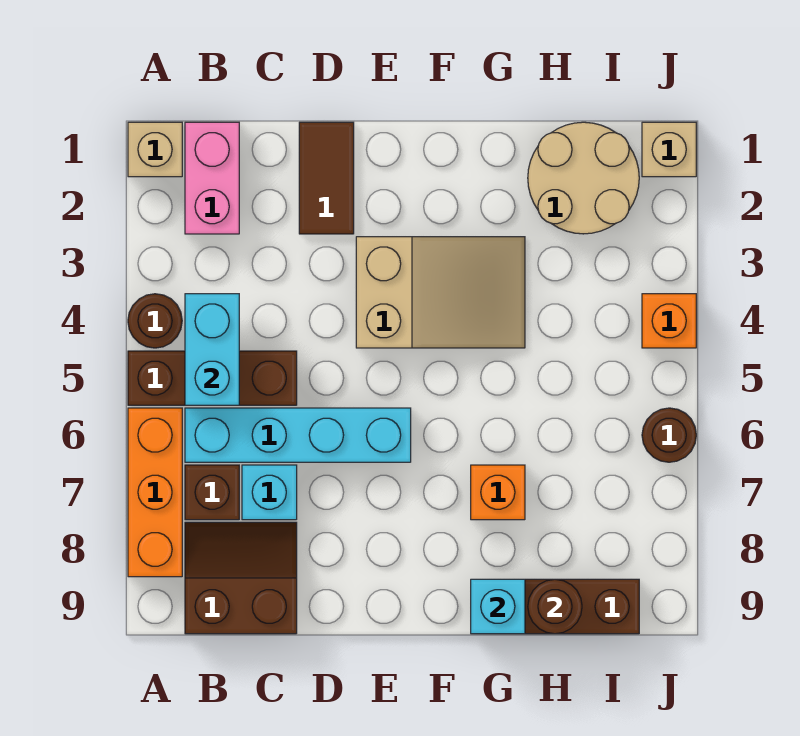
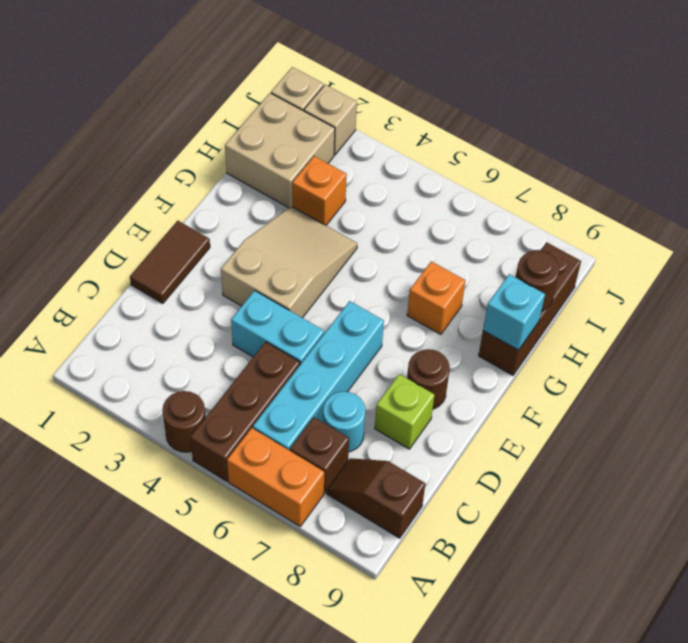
tan brick A1 level 1 -> tan brick J2 level 1
orange brick A6:A8 level 1 -> orange brick A6:A7 level 1
pink brick B1:B2 level 1 -> none
cyan brick B4:B5 level 2 -> cyan brick D4:D5 level 1
brown slope B8:C9 level 1 top 9 -> brown slope B8:B9 level 1 top 9
cyan brick C7 level 1 -> cyan round brick C7 level 1
brown tile D1:D2 level 1 -> brown tile D1:E1 level 1
none -> lime brick D8 level 1
tan round brick H1:I2 level 1 -> tan brick H1:I2 level 1
orange brick J4 level 1 -> orange brick H3 level 1
brown round brick J6 level 1 -> brown round brick E8 level 1

